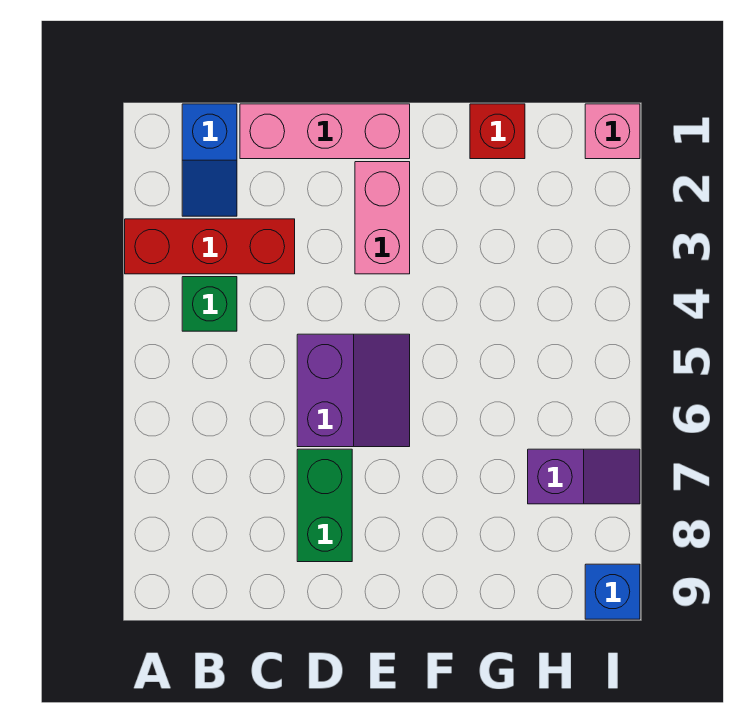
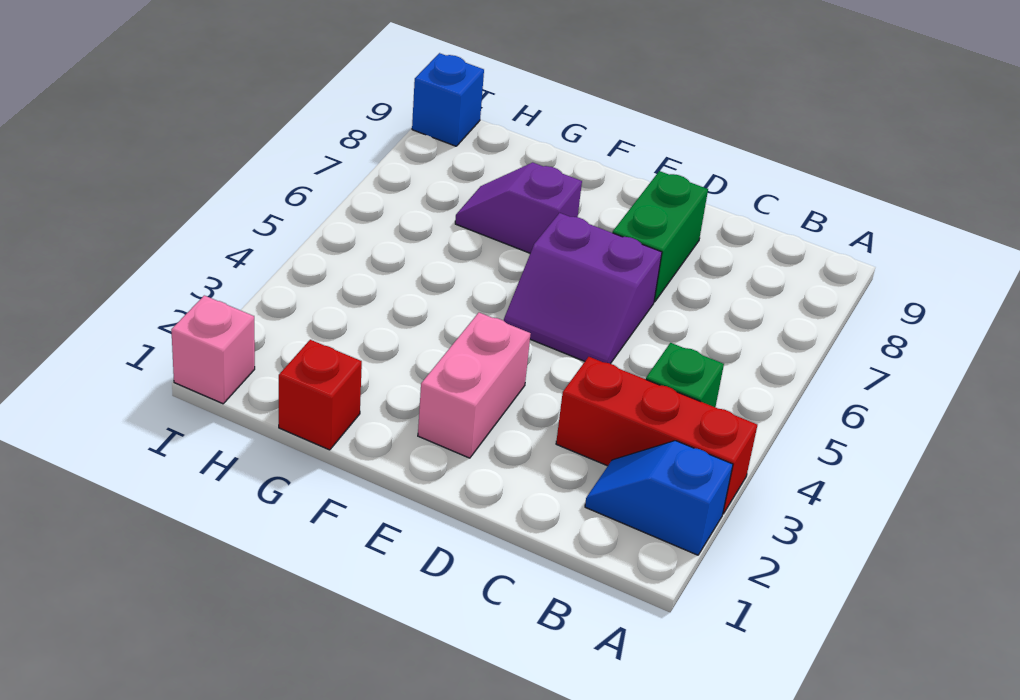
blue slope B1:B2 level 1 top 1 -> blue slope A2:B2 level 1 top A
pink brick C1:E1 level 1 -> none
purple slope D5:E6 level 1 top D -> purple slope D5:E6 level 1 top 6
purple slope H7:I7 level 1 top H -> purple slope F7:G7 level 1 top F

